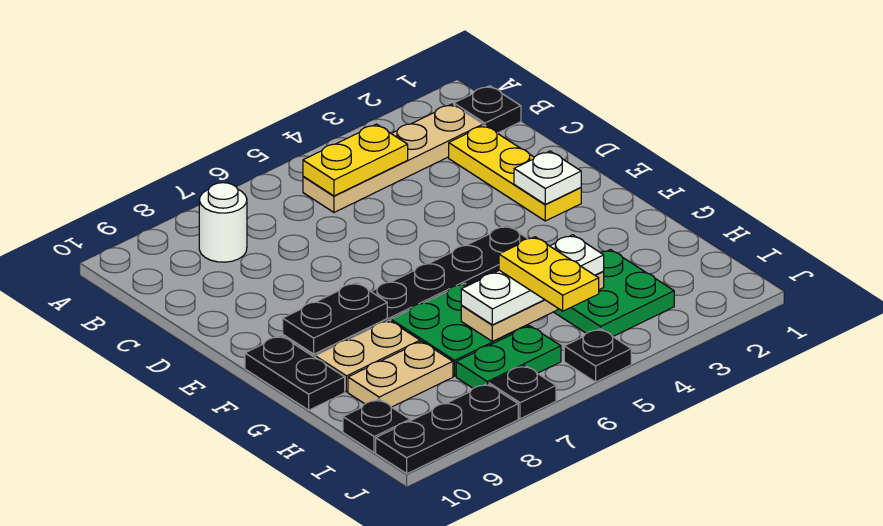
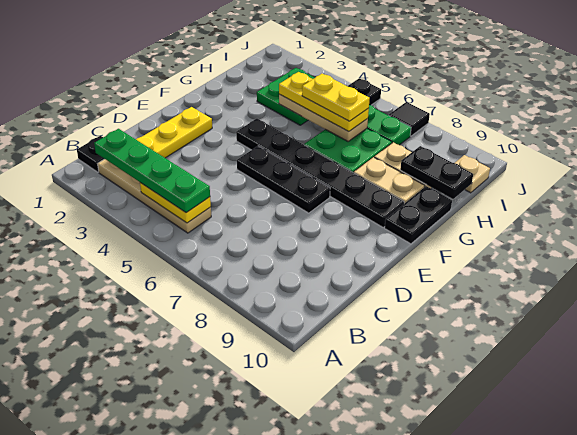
none -> green plate B2:B5 level 3
white round brick B8 level 1 -> none
white plate E2 level 2 -> none
black plate F8:F9 level 2 -> black plate H9:H10 level 2
white plate H4:H6 level 3 -> yellow plate H4:H6 level 3
yellow plate H5:I5 level 4 -> yellow plate H5:H6 level 4
black plate I10 level 1 -> tan plate I10 level 1
black plate J7 level 1 -> black tile J7 level 1
black plate J8:J10 level 1 -> black plate E5:E7 level 1

